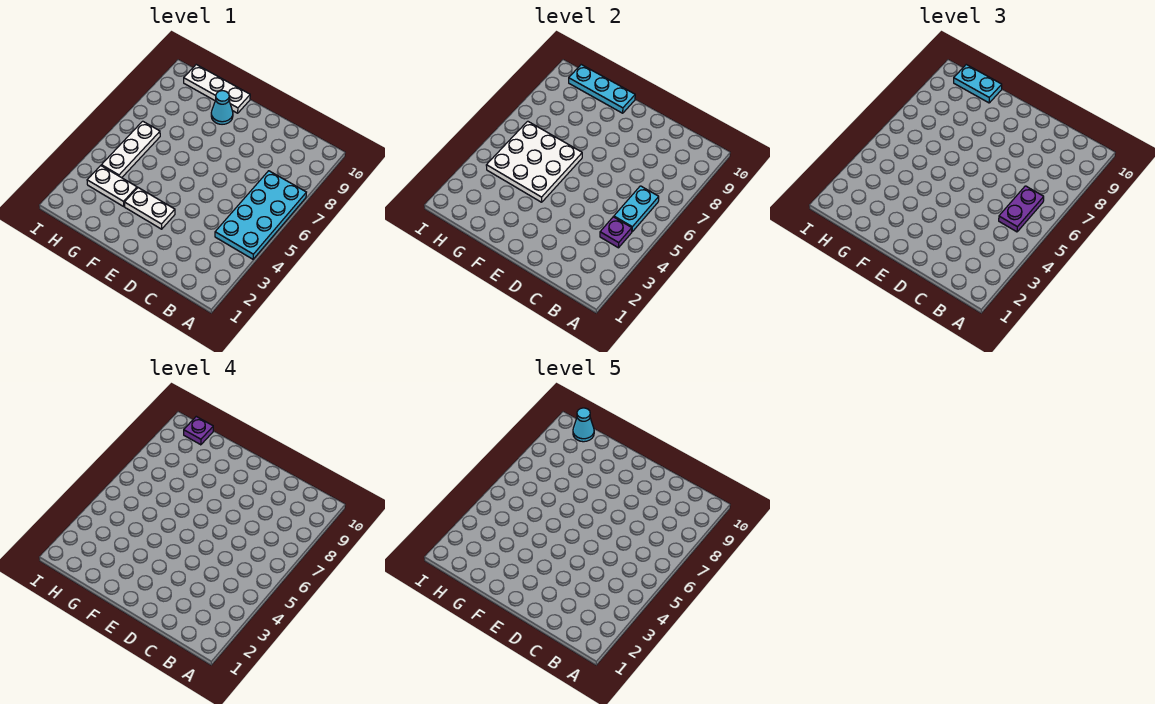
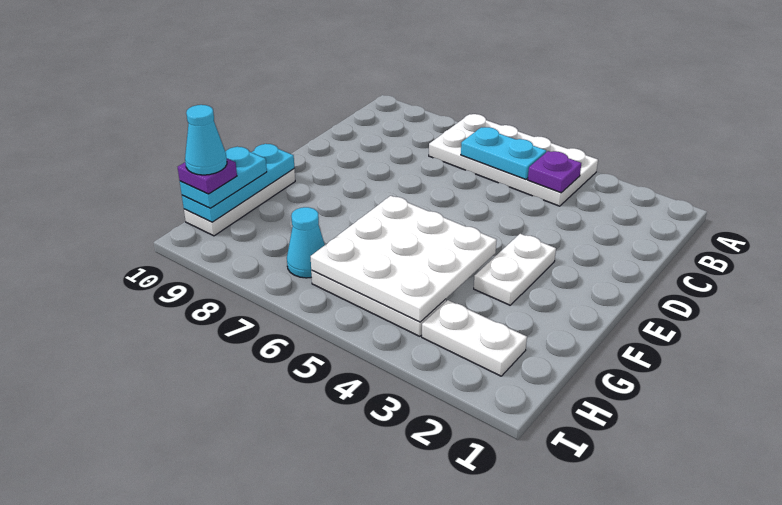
cyan plate A4:B7 level 1 -> white plate A4:B7 level 1
purple plate B5:B6 level 3 -> none
cyan cone F9 level 1 -> cyan cone H7 level 1
white plate G3:H3 level 1 -> white plate H2:H3 level 1

